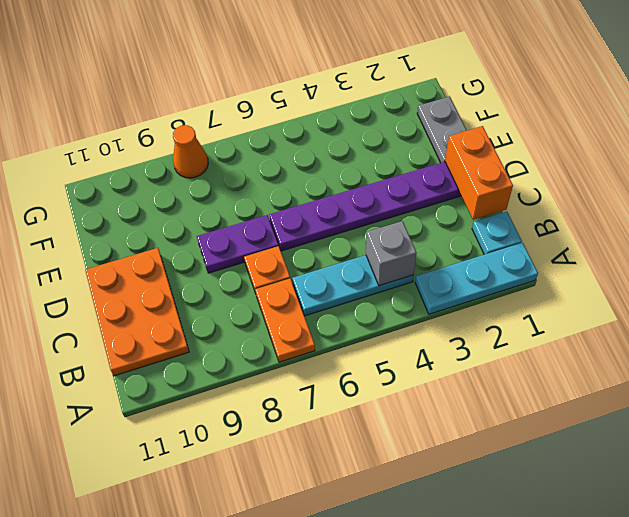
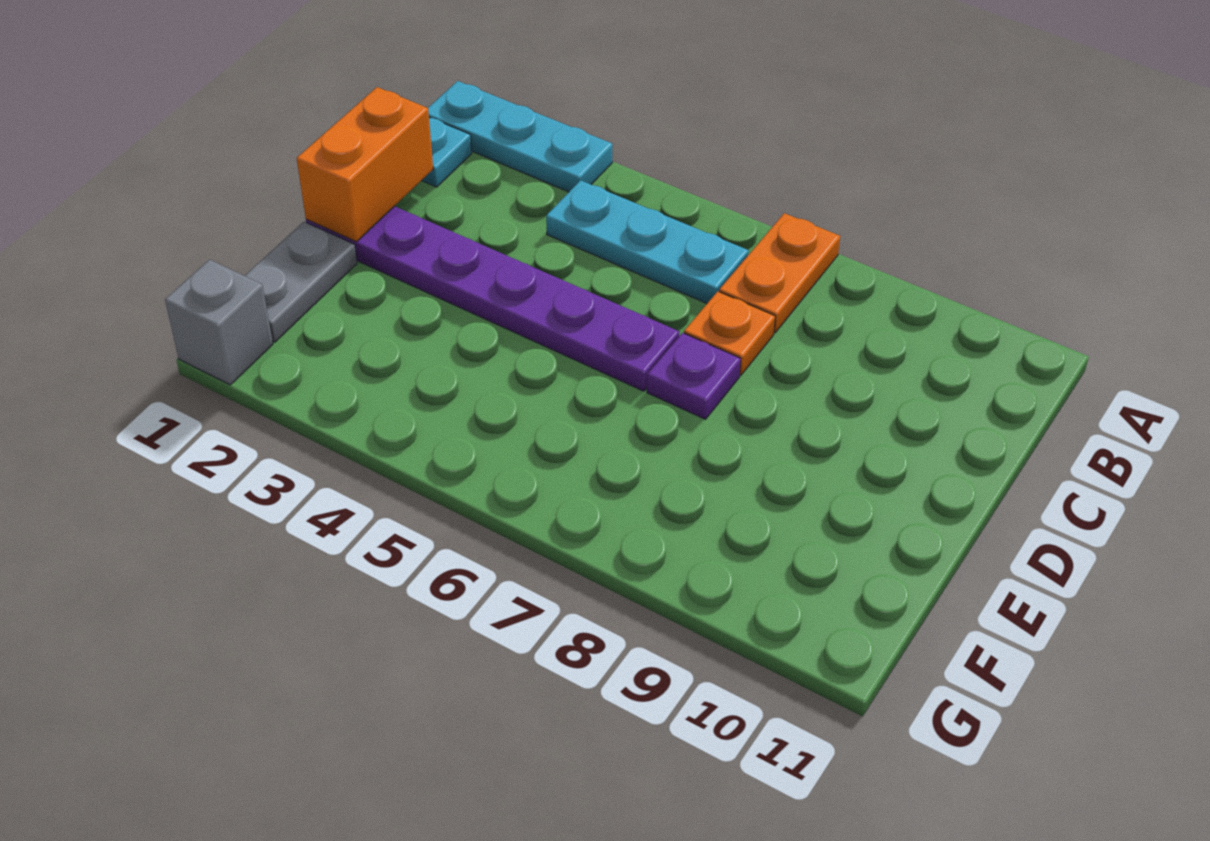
grey brick B4 level 2 -> grey brick G1 level 1
orange plate B10:D11 level 1 -> none
purple plate D7:D8 level 1 -> purple plate D7 level 1
orange cone G8 level 1 -> none

